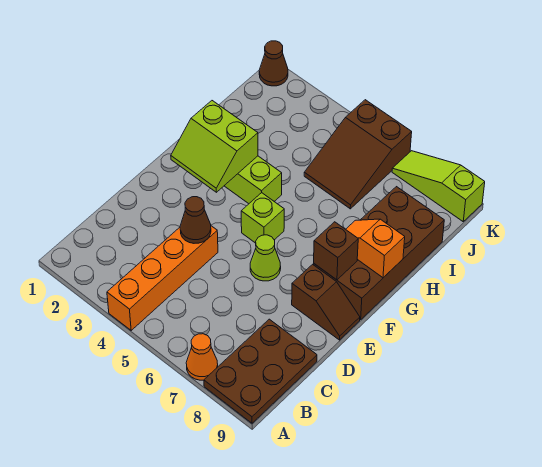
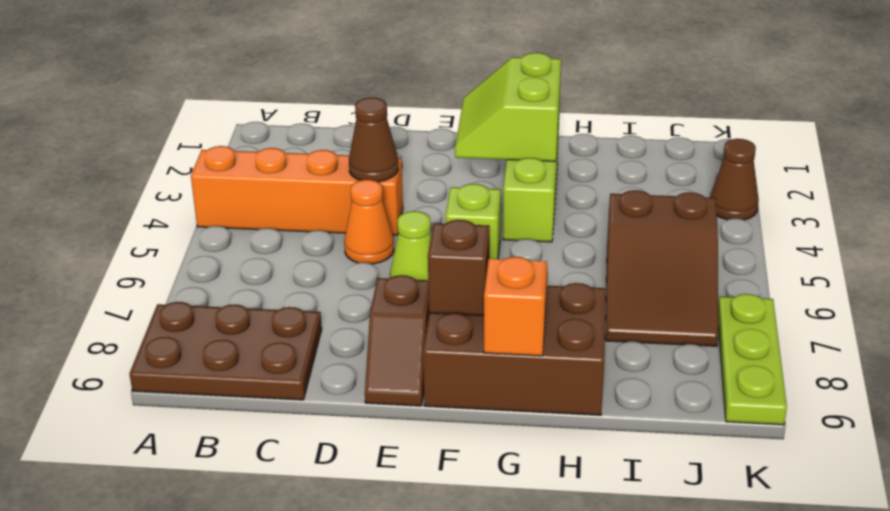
orange cone A7 level 1 -> orange cone D5 level 1
brown brick F8:I9 level 1 -> brown brick F8:H9 level 1
brown slope I5:K6 level 1 top K -> brown slope I5:J7 level 1 top 5
brown cone K1 level 1 -> brown cone K3 level 1
lime slope K7:K9 level 1 top 9 -> lime plate K7:K9 level 1

